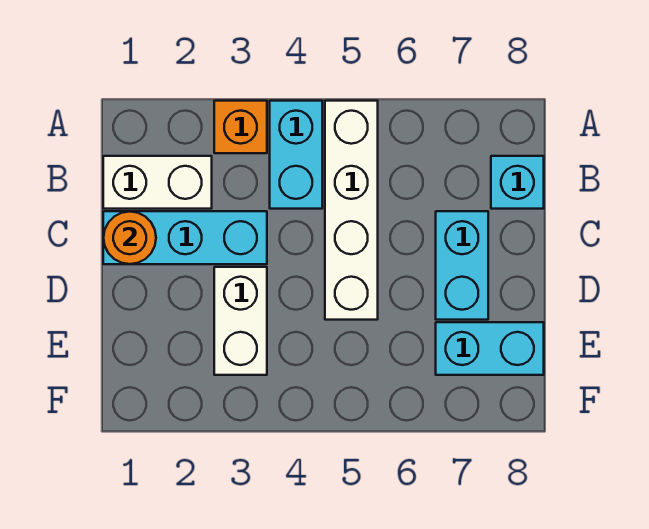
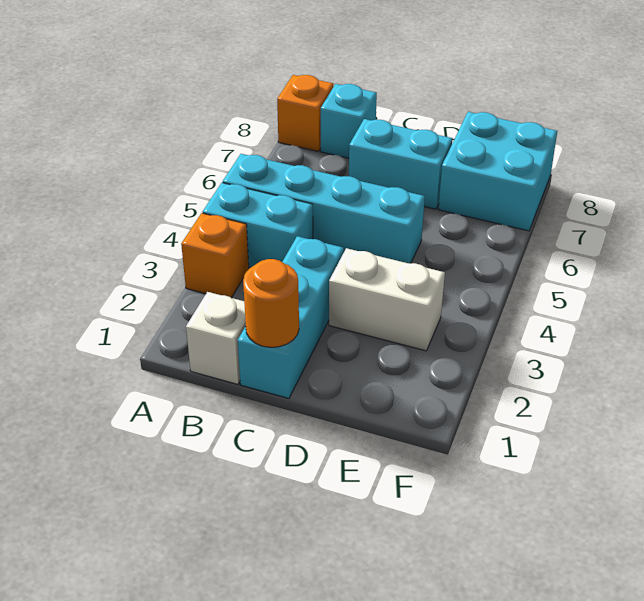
white brick A5:D5 level 1 -> cyan brick A5:D5 level 1
none -> orange brick A8 level 1
white brick B1:B2 level 1 -> white brick B1 level 1
cyan brick E7:E8 level 1 -> cyan brick E7:F8 level 1

